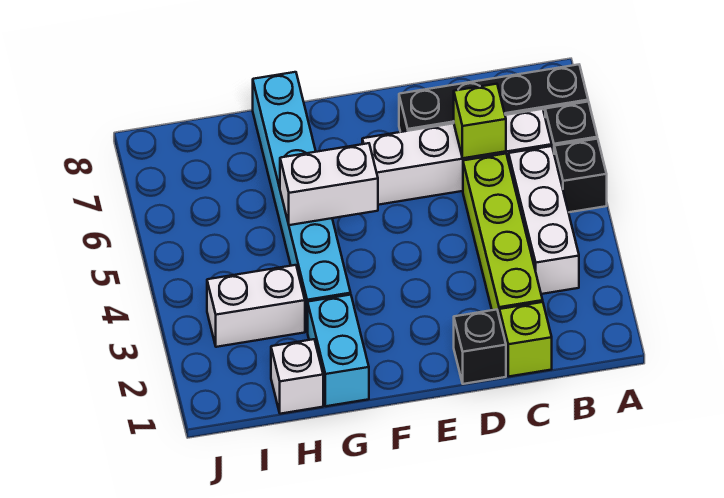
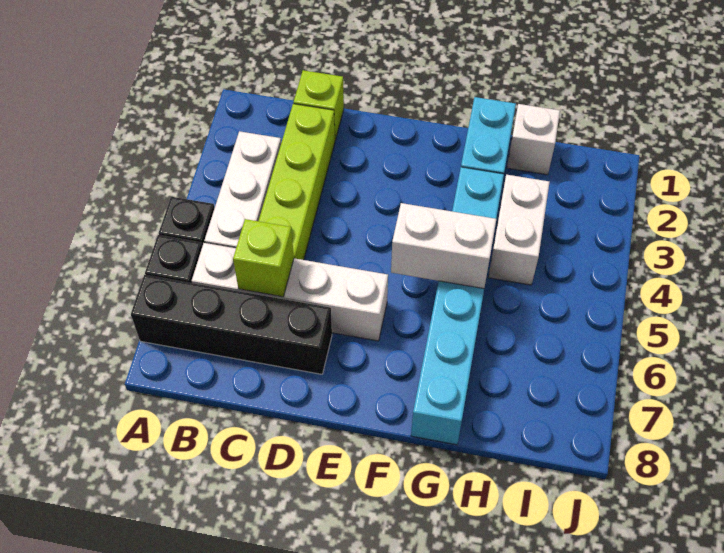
black brick D1 level 1 -> none
white brick H3:I3 level 1 -> white brick H3:H4 level 1

